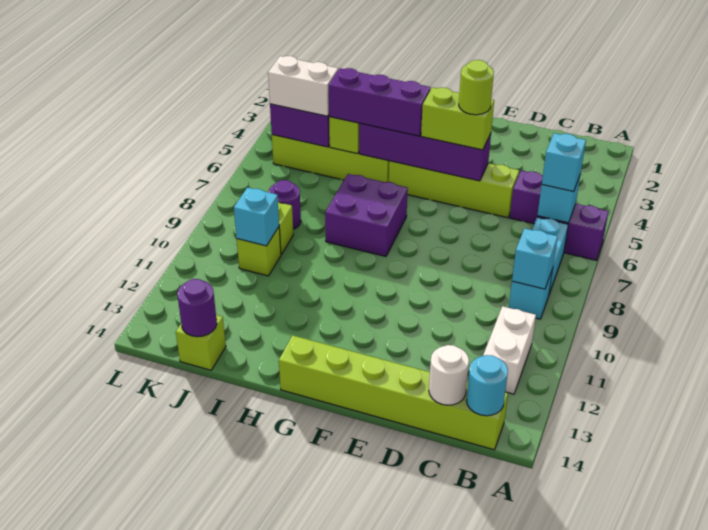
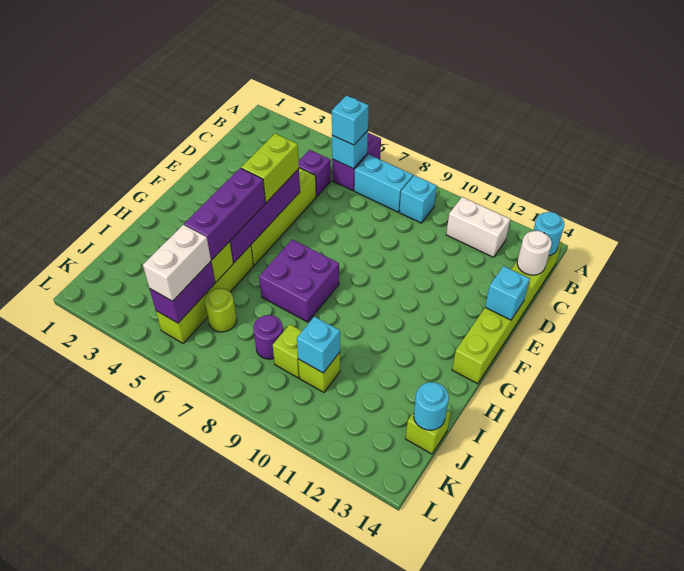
cyan brick B9 level 2 -> cyan brick E14 level 2
lime round brick E5 level 4 -> lime round brick J6 level 1
purple round brick J14 level 2 -> cyan round brick J14 level 2

